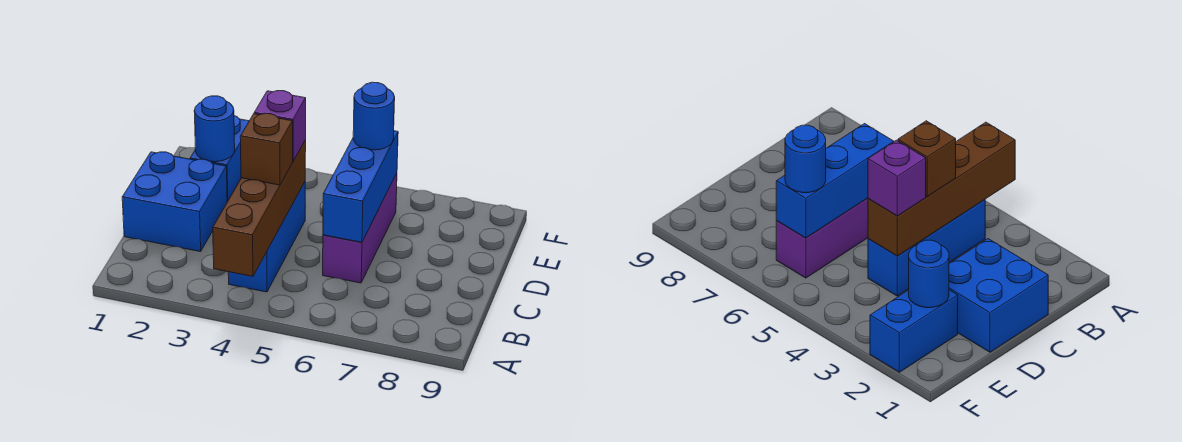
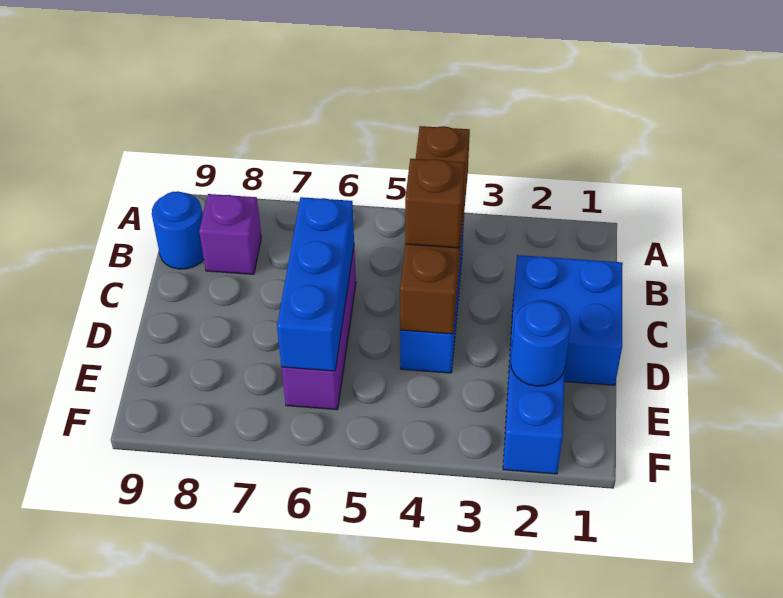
purple brick D4 level 3 -> purple brick B8 level 1
blue round brick E6 level 3 -> blue round brick B9 level 1

